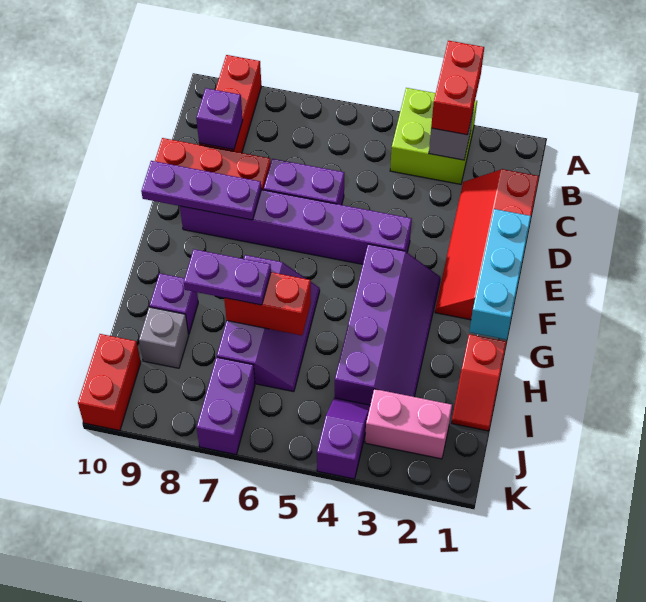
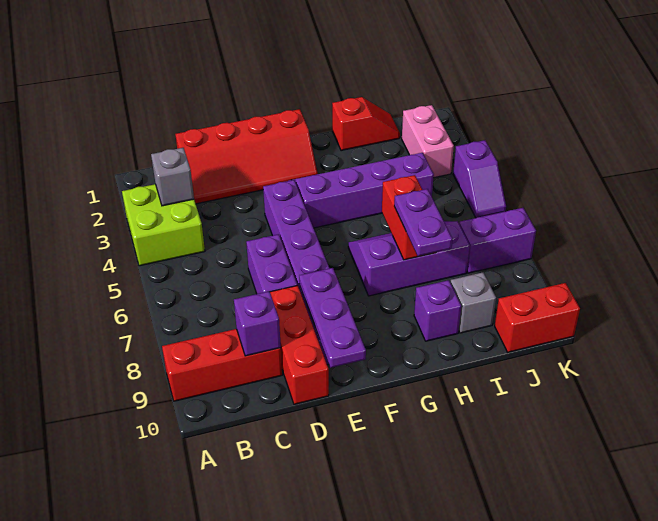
red brick A3:B3 level 3 -> none
cyan brick E1:G1 level 2 -> none
purple slope J4:K4 level 1 top K -> purple slope K4:K5 level 1 top 4

